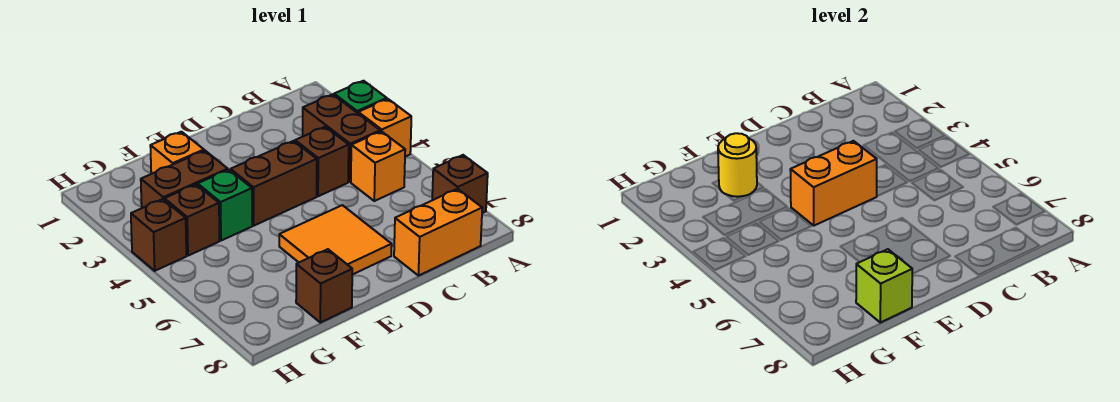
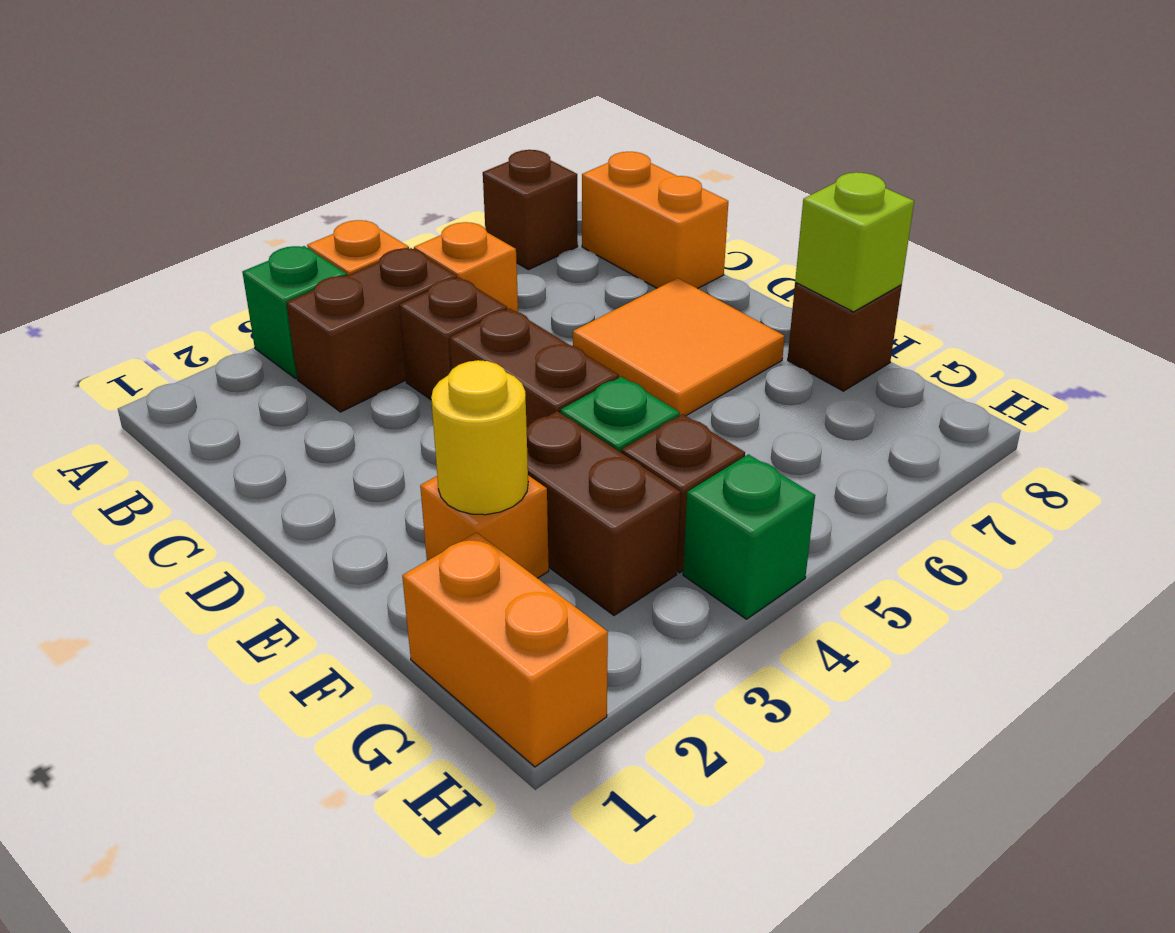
orange brick D4:E4 level 2 -> orange brick G1:H1 level 1
brown brick H4 level 1 -> green brick H4 level 1

